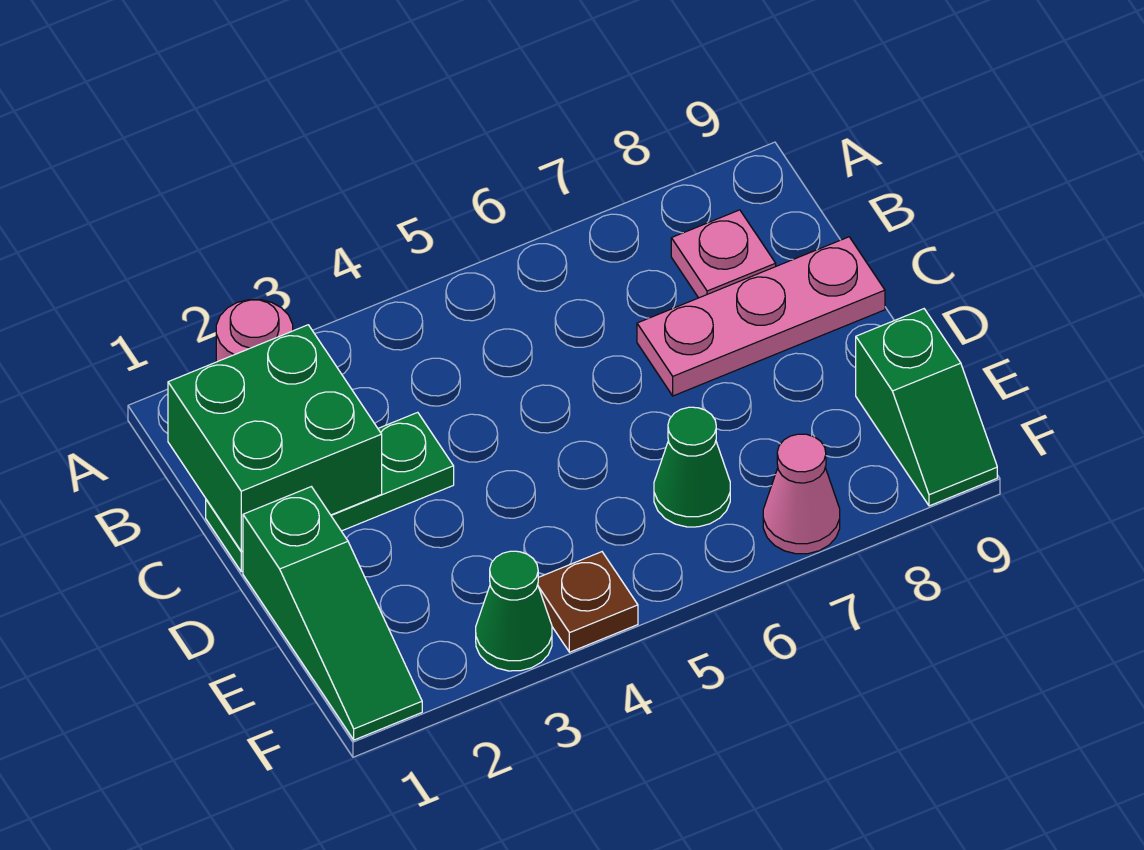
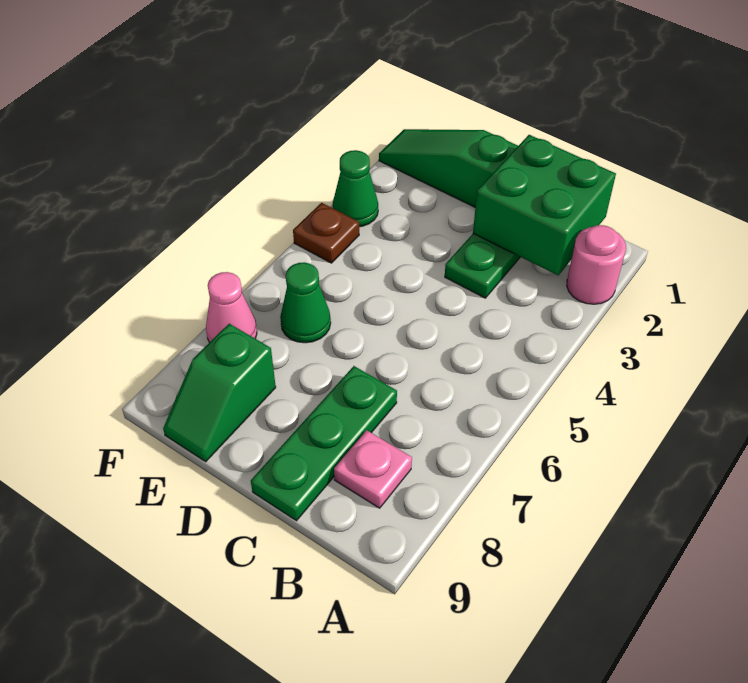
pink plate C7:C9 level 1 -> green plate C7:C9 level 1
green slope E9:F9 level 1 top E -> green slope E8:E9 level 1 top 8

